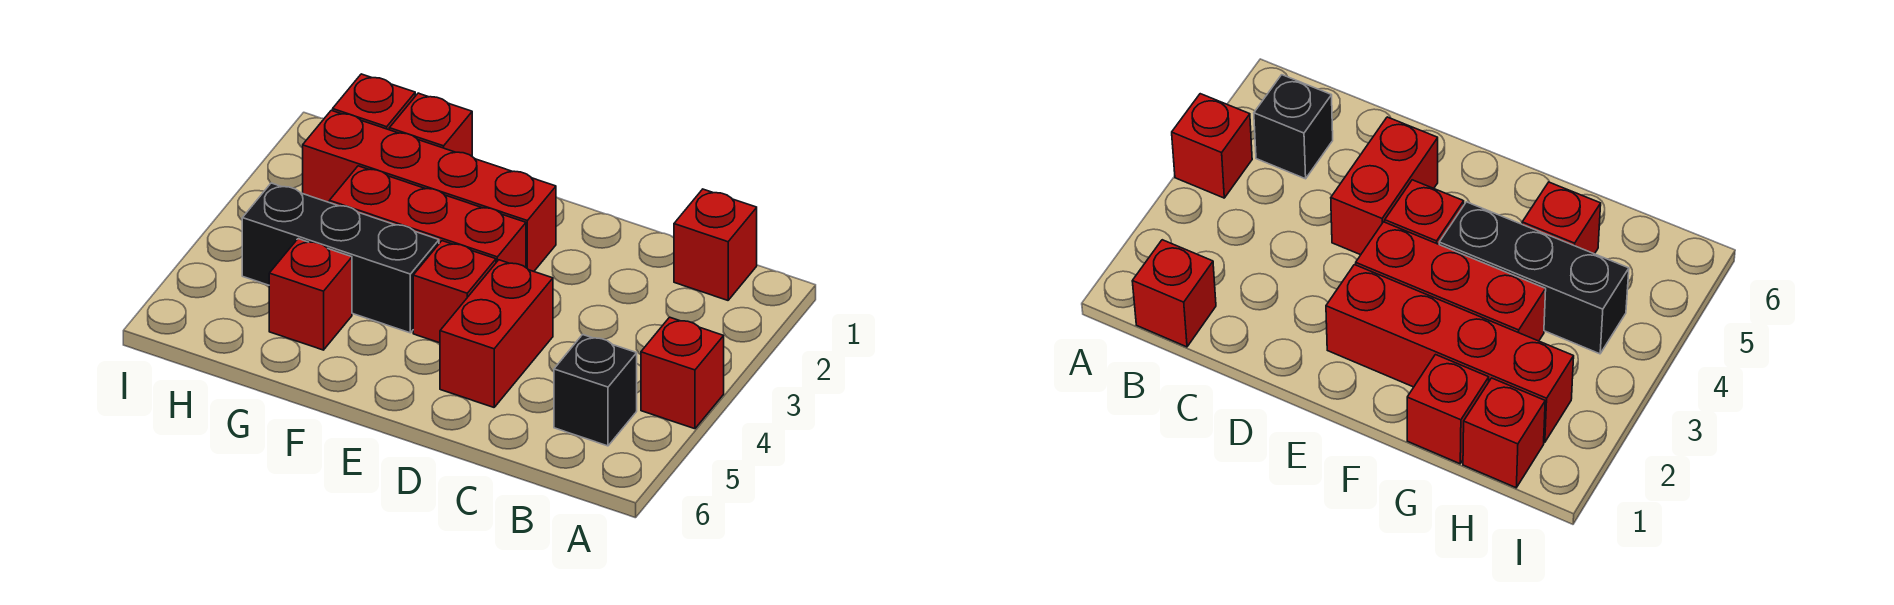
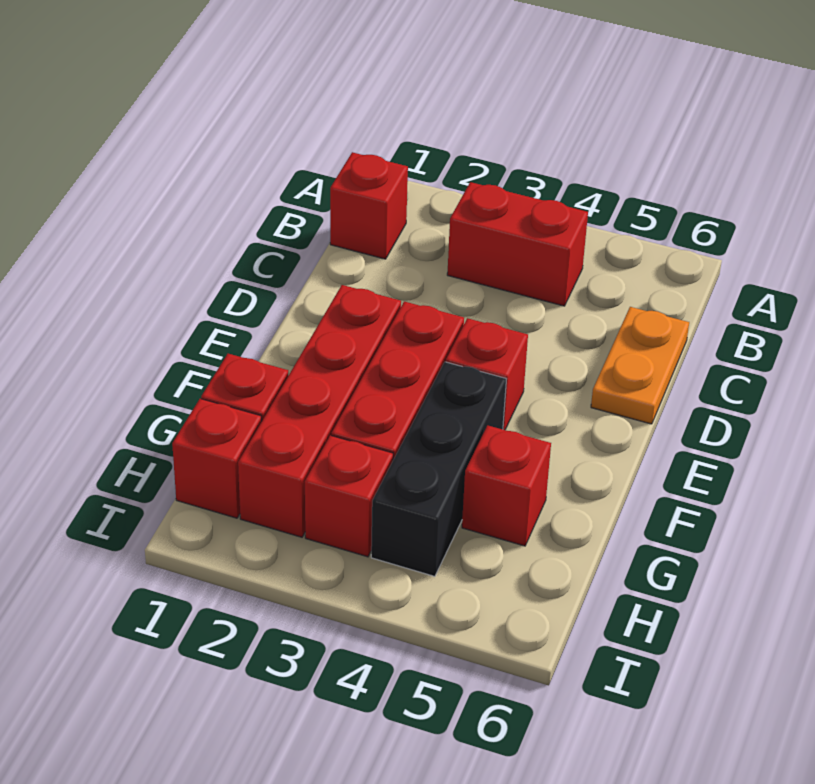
red brick A4 level 1 -> red brick H3 level 1
black brick B5 level 1 -> none
none -> orange plate C6:D6 level 1
red brick D4:D5 level 1 -> red brick B3:B4 level 1

